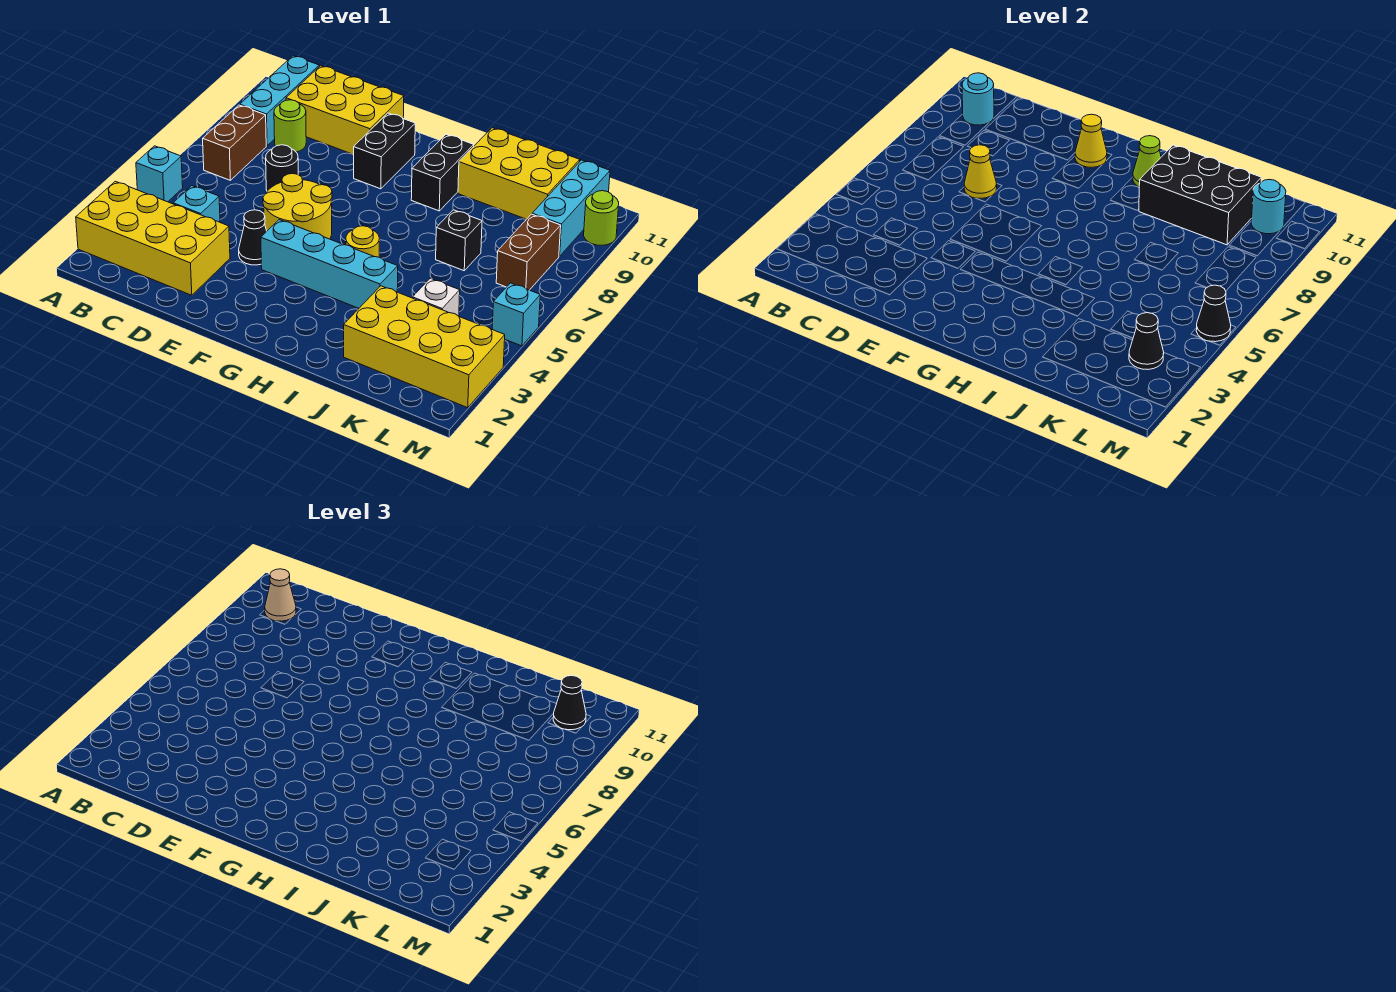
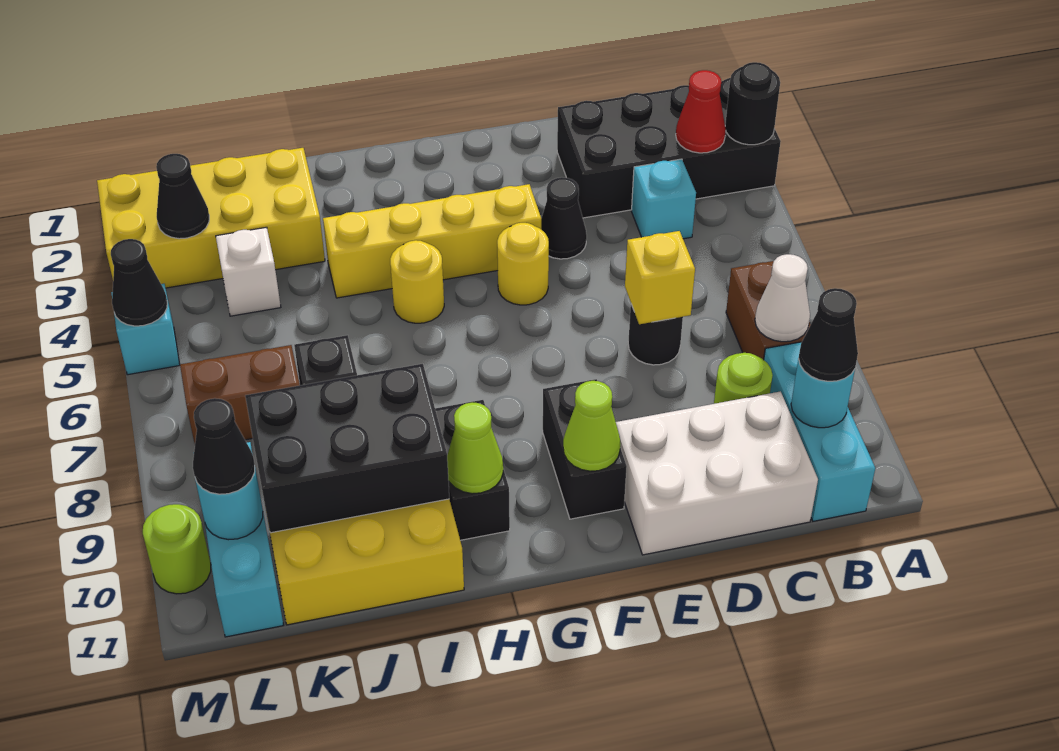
yellow brick A2:D3 level 1 -> black brick A2:D3 level 1
none -> black round brick A3 level 2
cyan brick A5 level 1 -> none
none -> red cone B3 level 2
none -> white cone B8 level 2
tan cone B10 level 3 -> black cone B10 level 3
yellow brick C10:E11 level 1 -> white brick C10:E11 level 1
yellow cone D7 level 2 -> yellow brick D7 level 2
yellow round brick E5:F6 level 1 -> yellow round brick F5 level 1
cyan brick F4:I4 level 1 -> yellow brick F4:I4 level 1
yellow cone F10 level 2 -> lime cone F10 level 2
brown brick L7:L8 level 1 -> brown brick K7:L7 level 1

